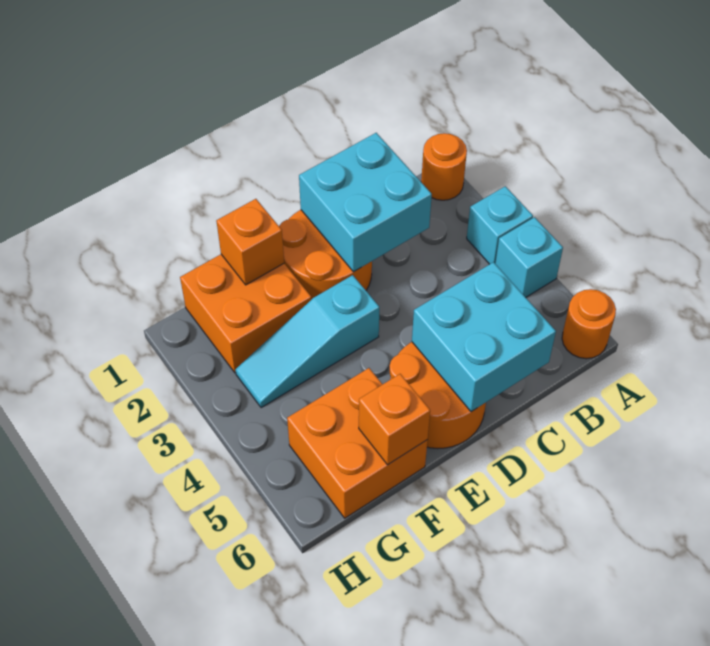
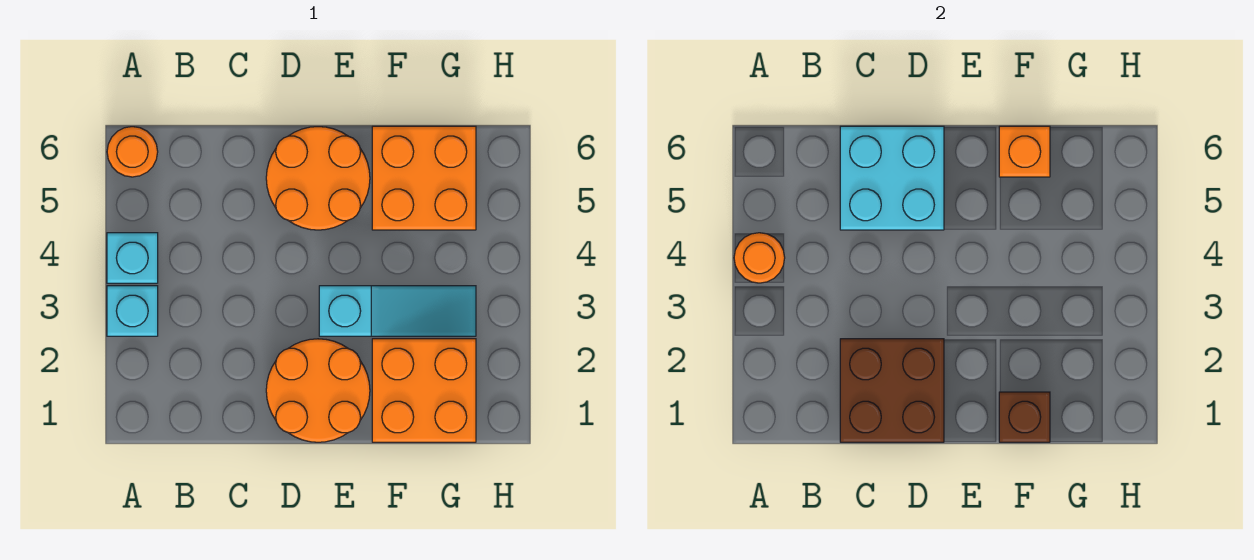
orange round brick A1 level 1 -> orange round brick A4 level 2
cyan brick C1:D2 level 2 -> brown brick C1:D2 level 2
orange brick F1 level 2 -> brown brick F1 level 2

